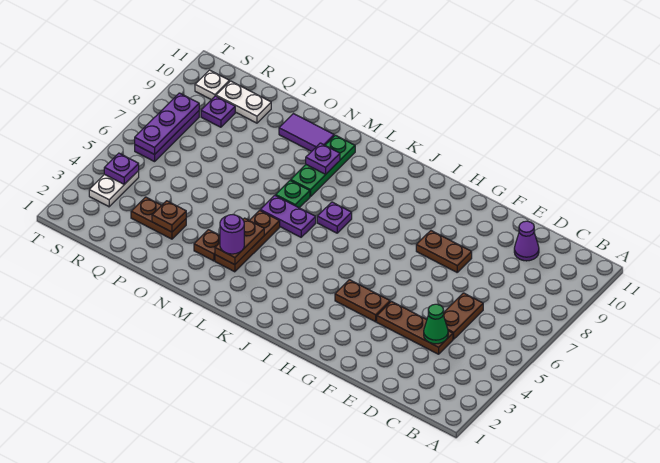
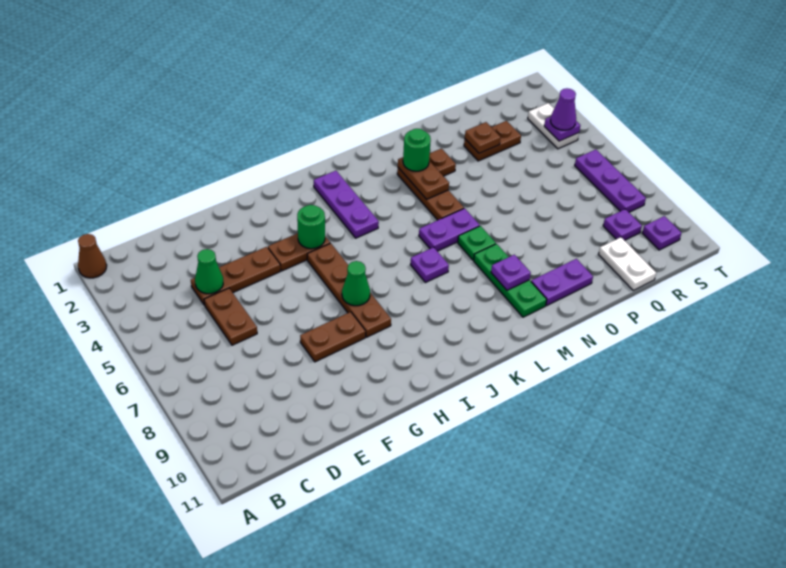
none -> brown cone A1 level 1
purple cone D10 level 1 -> purple cone S4 level 3
none -> green round brick H4 level 2
none -> brown plate H5:H8 level 1
none -> green cone H7 level 2
purple round brick M3 level 3 -> green round brick M3 level 3
purple tile N10:O10 level 1 -> purple plate N10:O10 level 1
white plate Q10:R10 level 1 -> white plate Q10:Q11 level 1
purple plate S6:S8 level 2 -> purple plate J2:J4 level 1
white plate S10 level 1 -> purple plate S10 level 1

